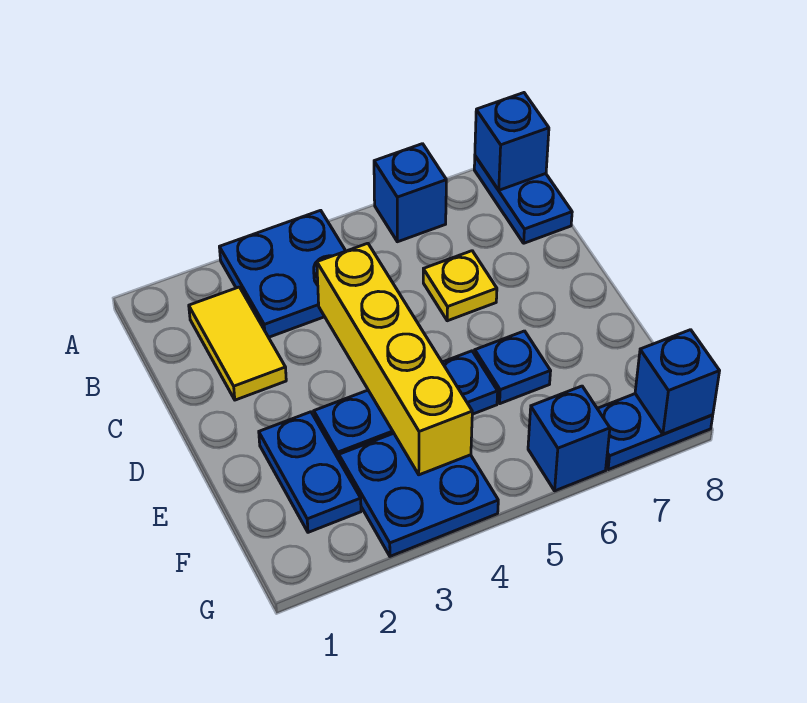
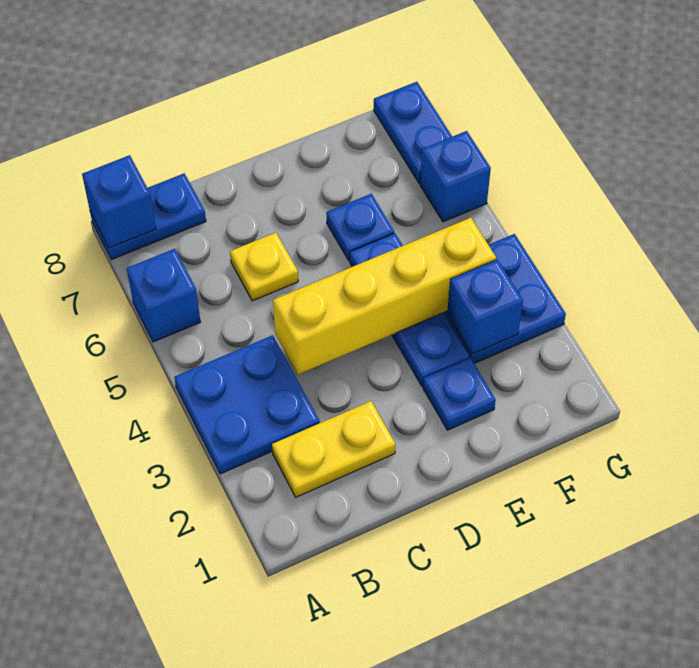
yellow tile B2:C2 level 1 -> yellow plate B2:C2 level 1
blue plate E2:F2 level 1 -> blue plate E2 level 1
blue brick G8 level 2 -> blue brick F3 level 2

